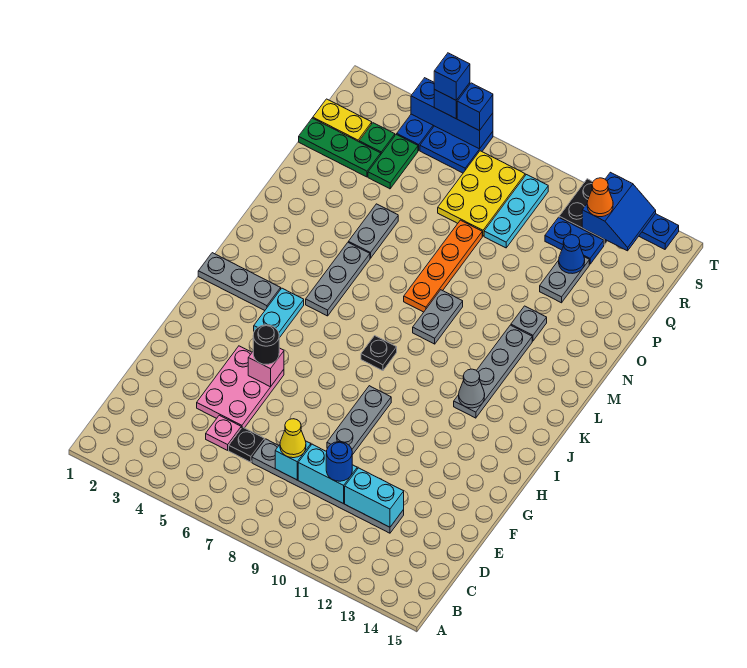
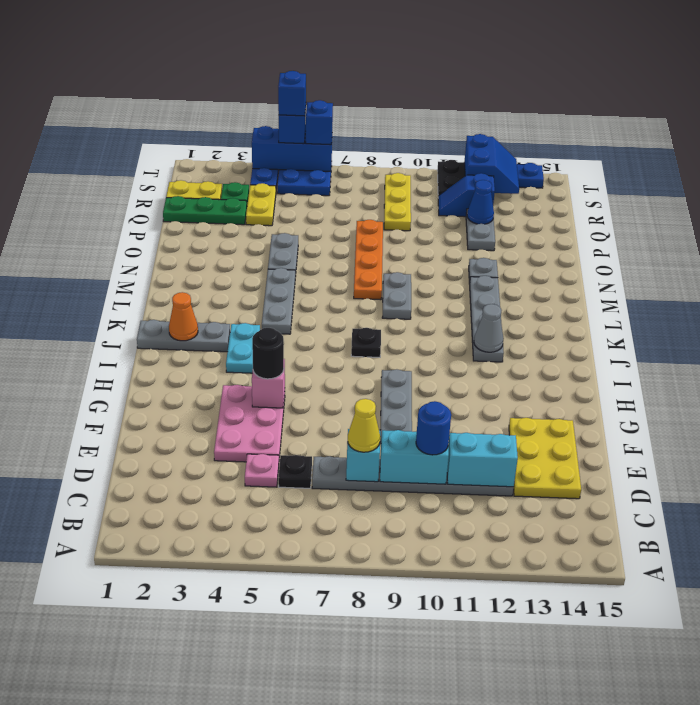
green plate Q4:R4 level 1 -> yellow plate Q4:R4 level 1
yellow plate Q7:S8 level 1 -> yellow plate D13:F14 level 1
cyan plate Q9:S9 level 1 -> yellow plate Q9:S9 level 1
blue plate R11:R12 level 1 -> blue slope R11:R12 level 1 top 12
orange cone S12 level 3 -> orange cone J2 level 2

